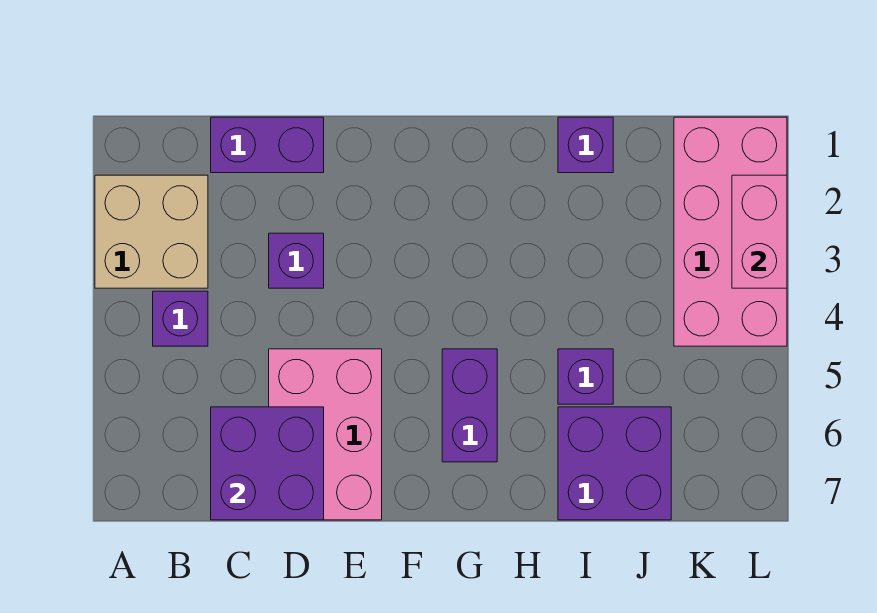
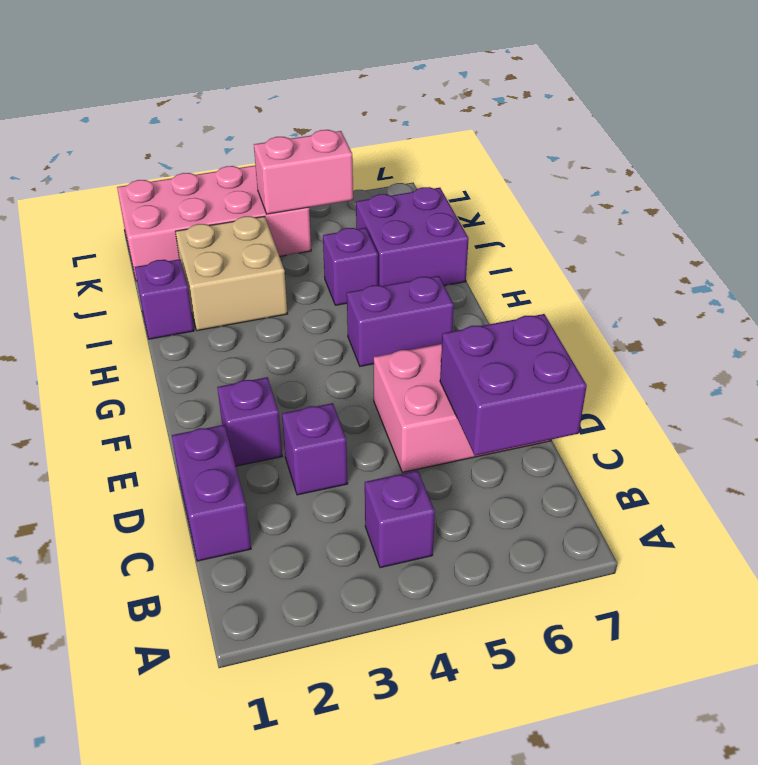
tan brick A2:B3 level 1 -> tan brick I2:J3 level 1
none -> purple brick E2 level 1
pink brick L2:L3 level 2 -> pink brick K4:K5 level 2

